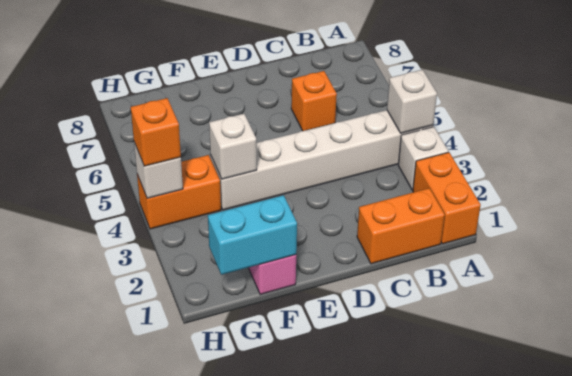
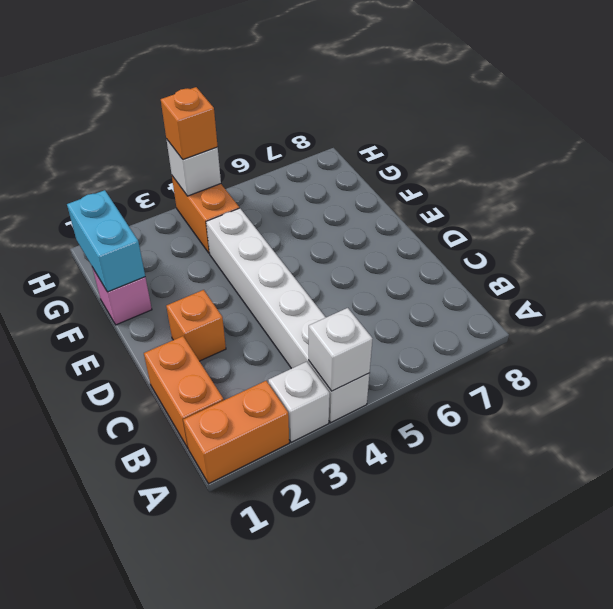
orange brick C6 level 1 -> orange brick D2 level 1
white brick F4 level 2 -> none

